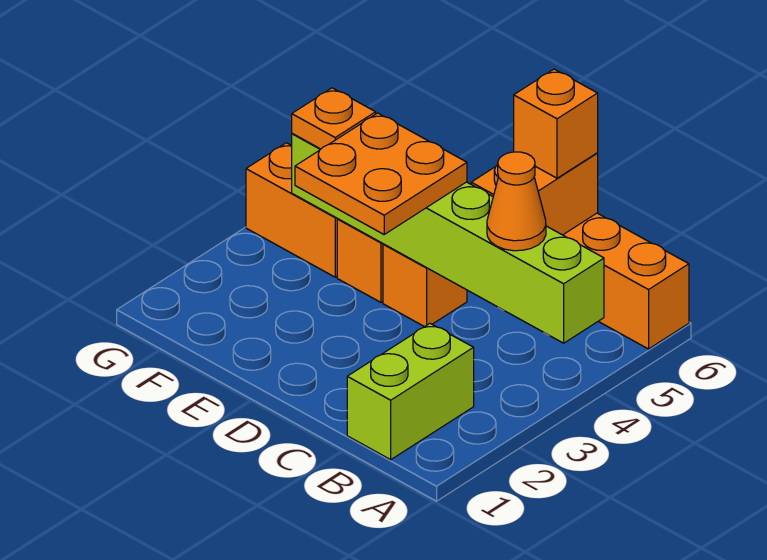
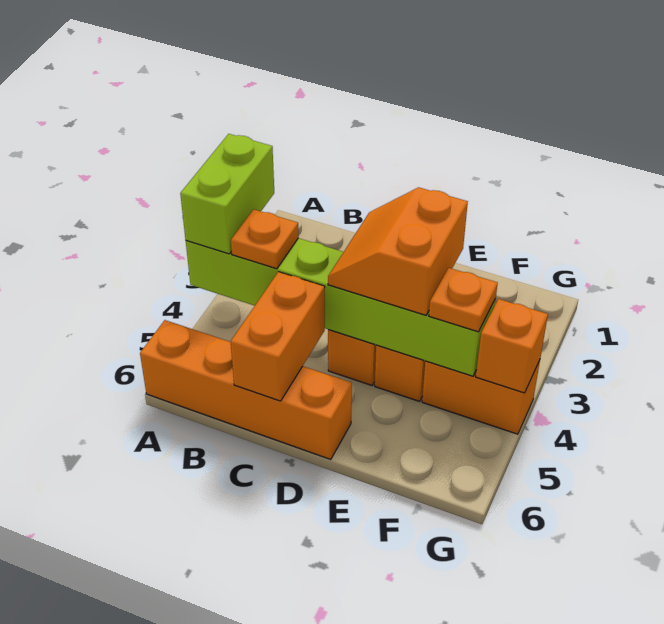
lime brick B1:B2 level 1 -> lime brick A3:A4 level 3
orange cone B4 level 3 -> orange plate B4 level 3
orange brick C6 level 3 -> orange brick G4 level 2
orange plate D3:E4 level 3 -> orange slope D3:E4 level 3 top E

